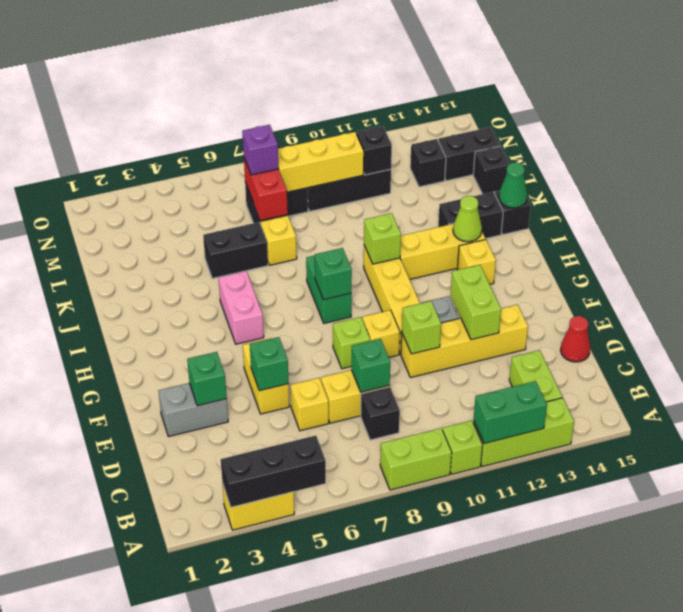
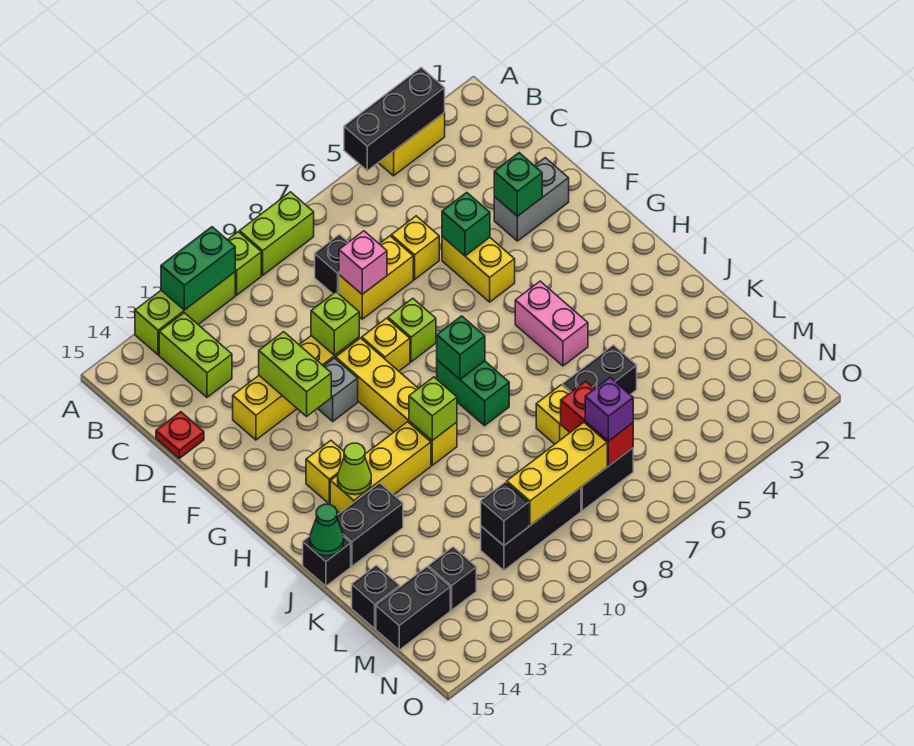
green brick D8 level 2 -> pink brick D8 level 2
red cone D15 level 1 -> red plate D15 level 1

